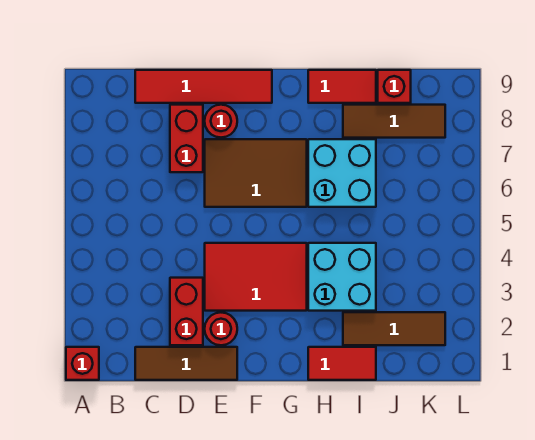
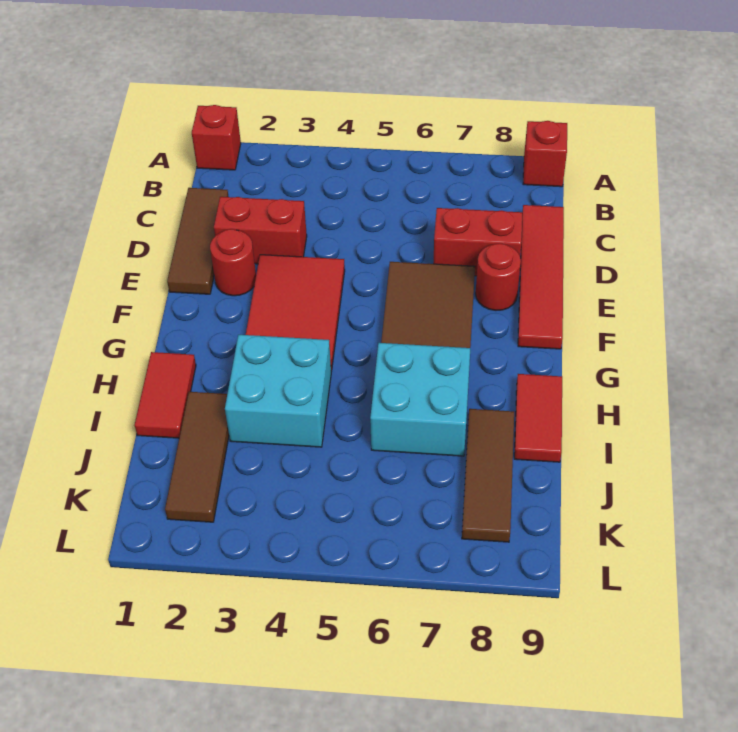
red brick J9 level 1 -> red brick A9 level 1

